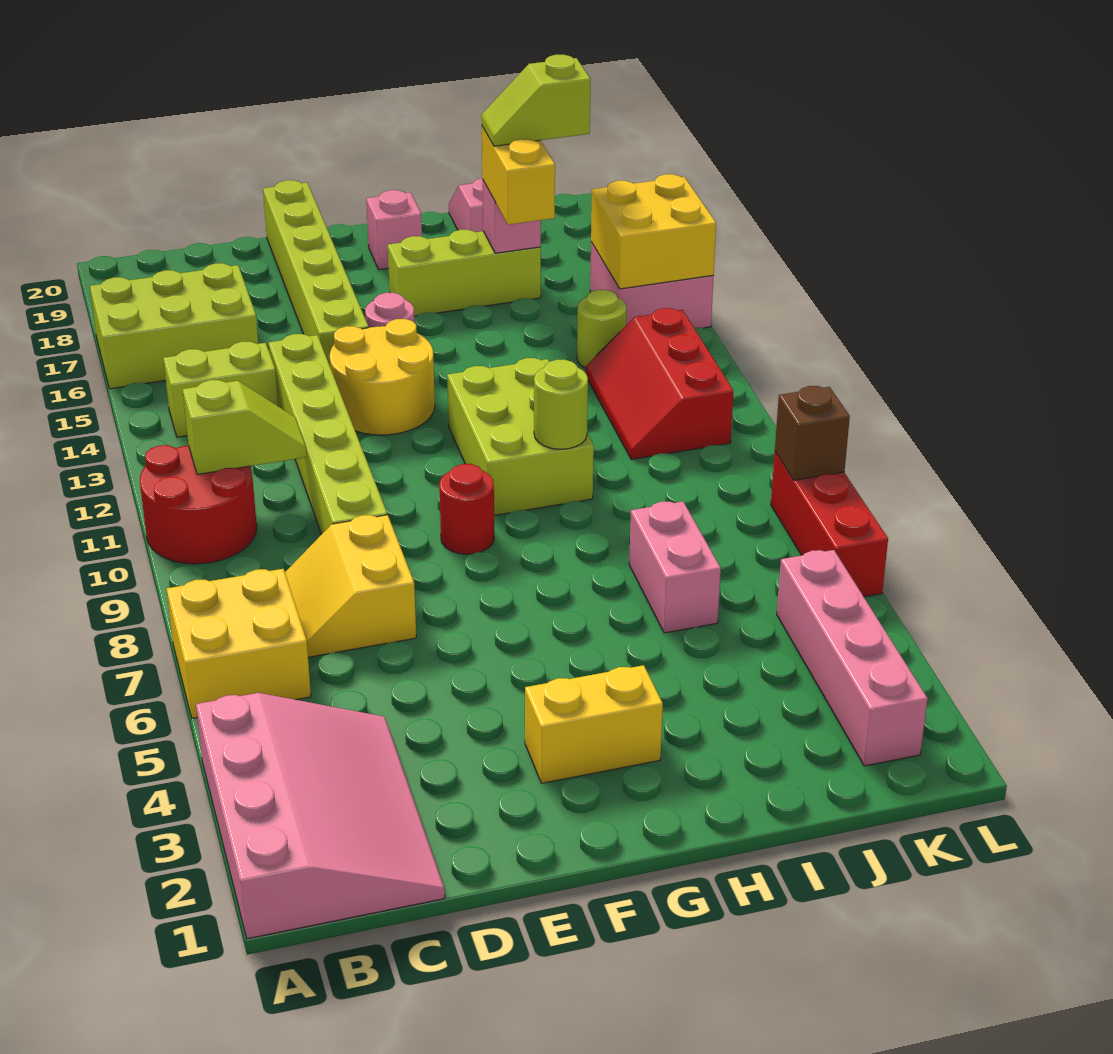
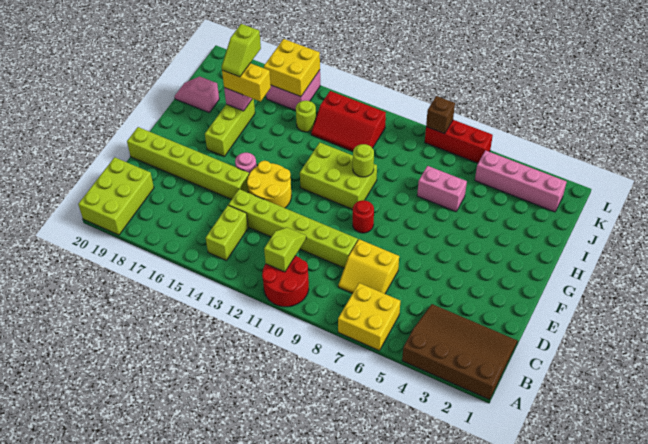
pink slope A1:C4 level 1 top A -> brown slope A1:C4 level 1 top A
lime brick A16:C17 level 1 -> lime brick A19:C20 level 1
yellow brick F3:G3 level 1 -> none
pink brick G19 level 1 -> none

